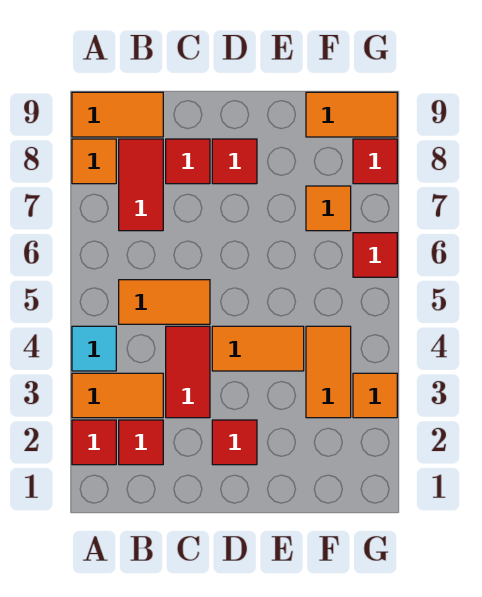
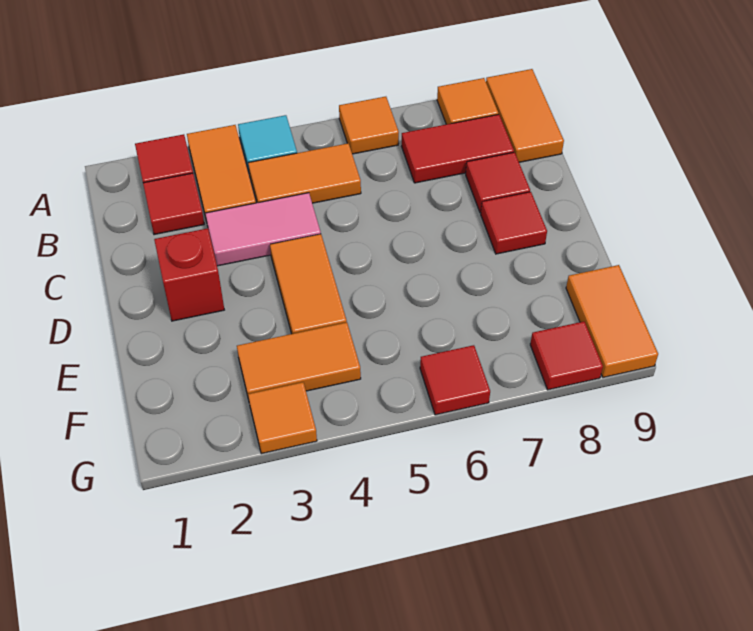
orange tile B5:C5 level 1 -> orange tile B4:B5 level 1
red tile C3:C4 level 1 -> pink tile C3:C4 level 1
red tile D2 level 1 -> red brick D2 level 1
orange tile F7 level 1 -> orange tile A6 level 1

